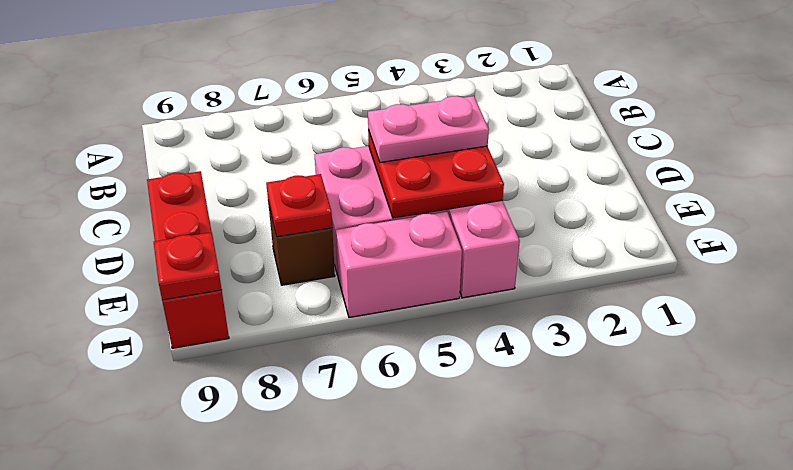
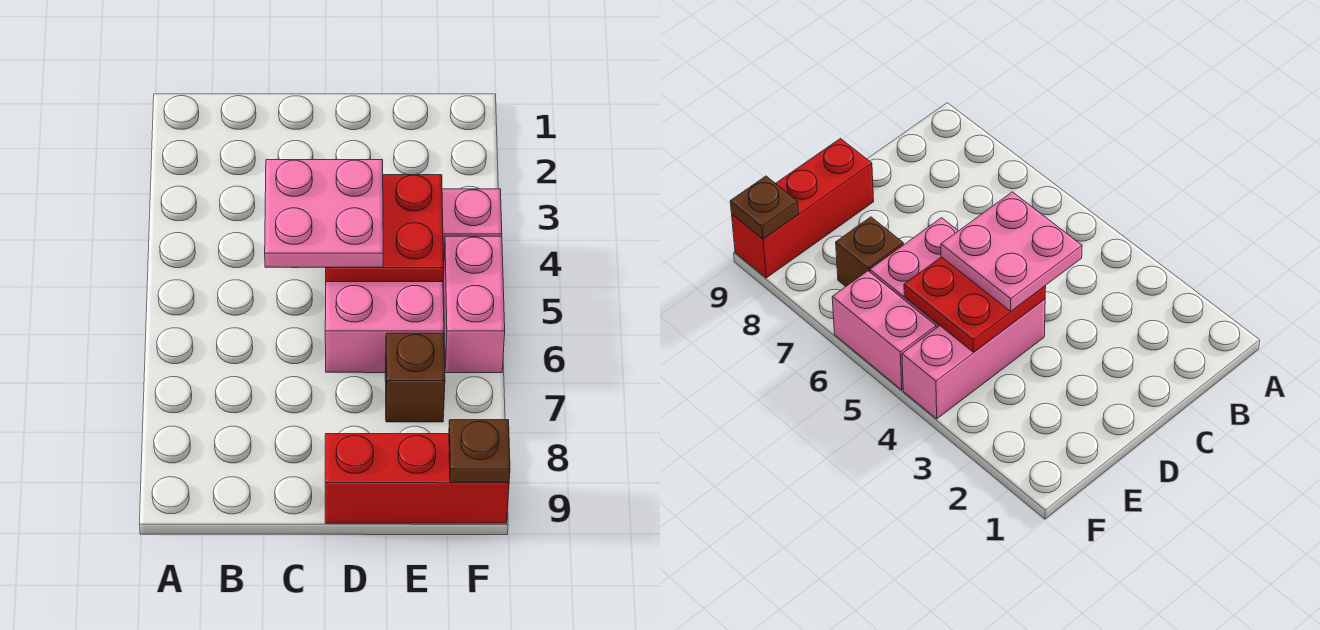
pink plate D4:D5 level 3 -> pink plate C4:D5 level 3
red plate E7 level 2 -> none
red plate F9 level 2 -> brown plate F9 level 2

